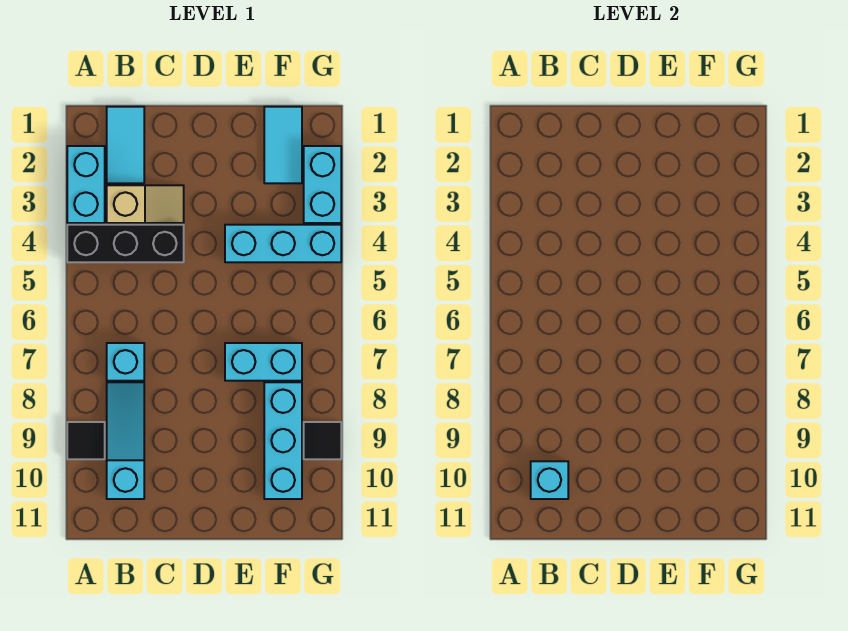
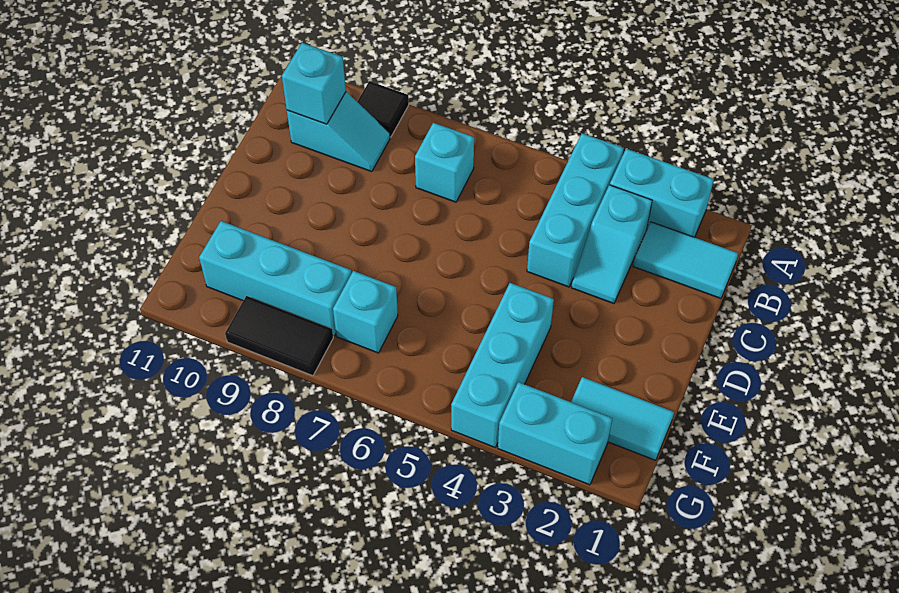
black brick A4:C4 level 1 -> cyan brick A4:C4 level 1
tan slope B3:C3 level 1 top B -> cyan slope B3:C3 level 1 top B
cyan slope B8:B10 level 1 top 10 -> cyan slope B9:B10 level 1 top 10
cyan brick E7:F7 level 1 -> cyan brick F7 level 1
black tile G9 level 1 -> black tile G8:G9 level 1

